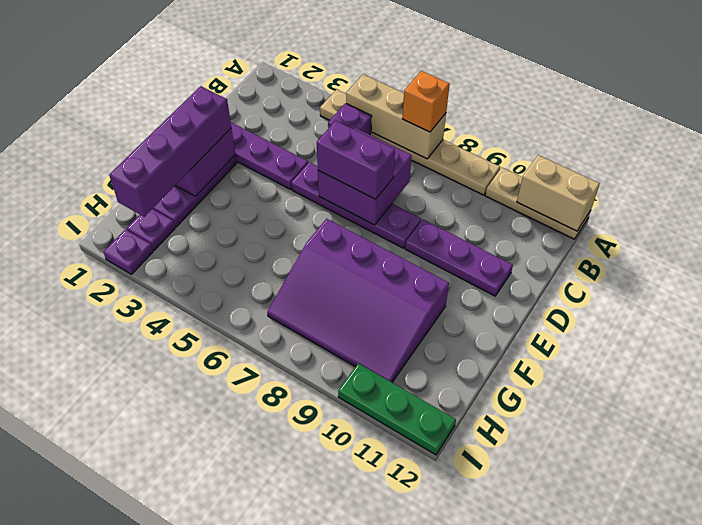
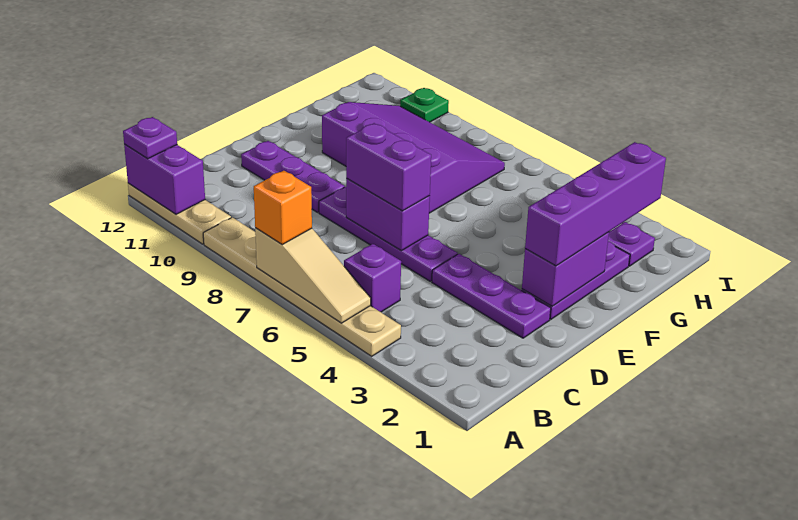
tan brick A5:A7 level 2 -> tan slope A5:A7 level 2 top 7
tan brick A11:A12 level 2 -> purple brick A11:A12 level 2
purple brick C6:D7 level 2 -> purple brick D6:D7 level 2
purple plate I2 level 1 -> purple plate A12 level 3
green plate I10:I12 level 1 -> green plate I10 level 1

